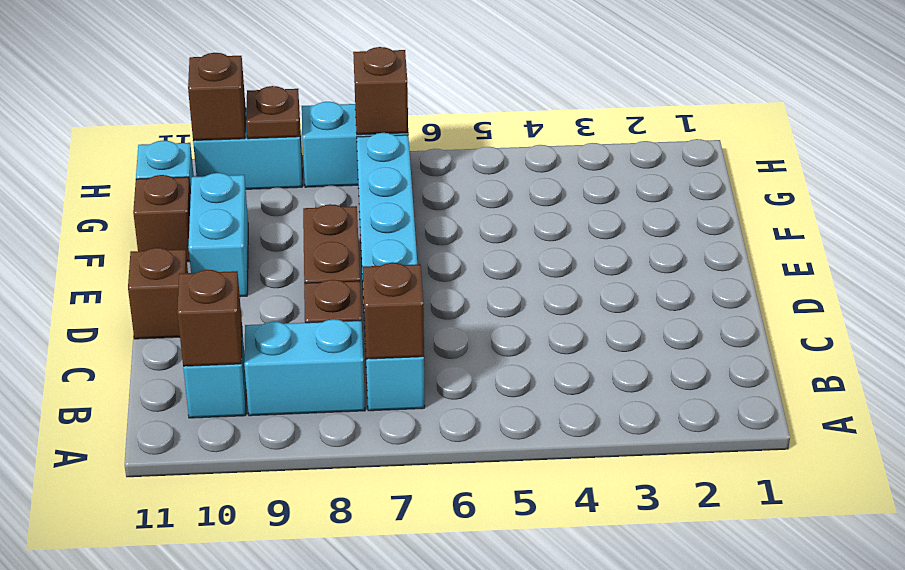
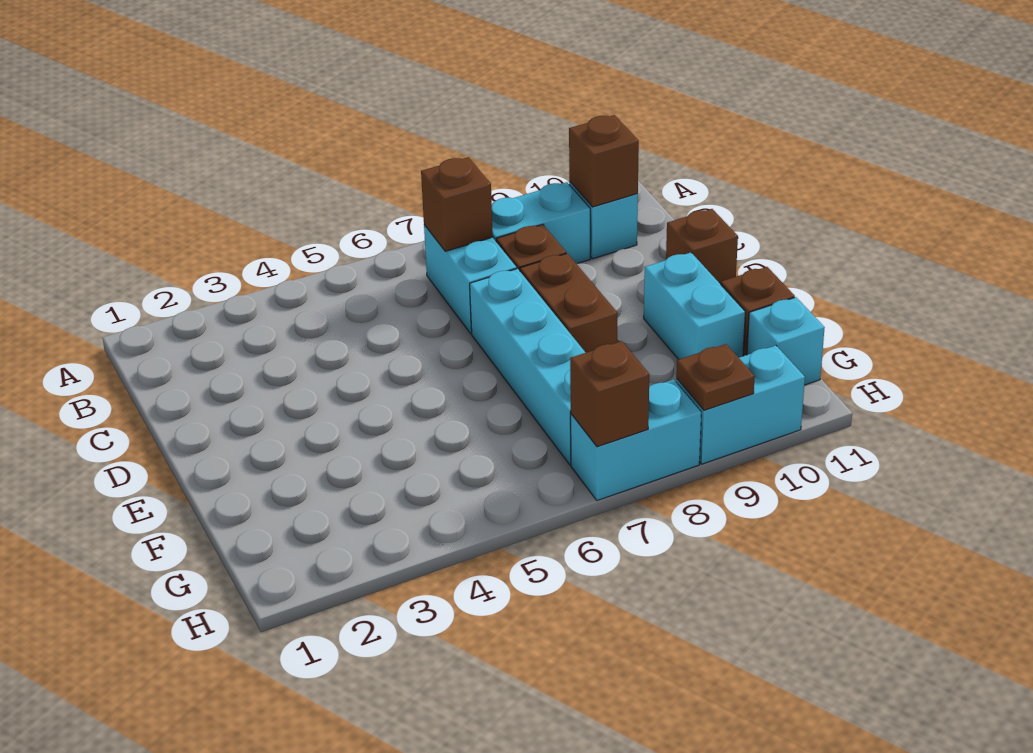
brown brick H10 level 2 -> none

